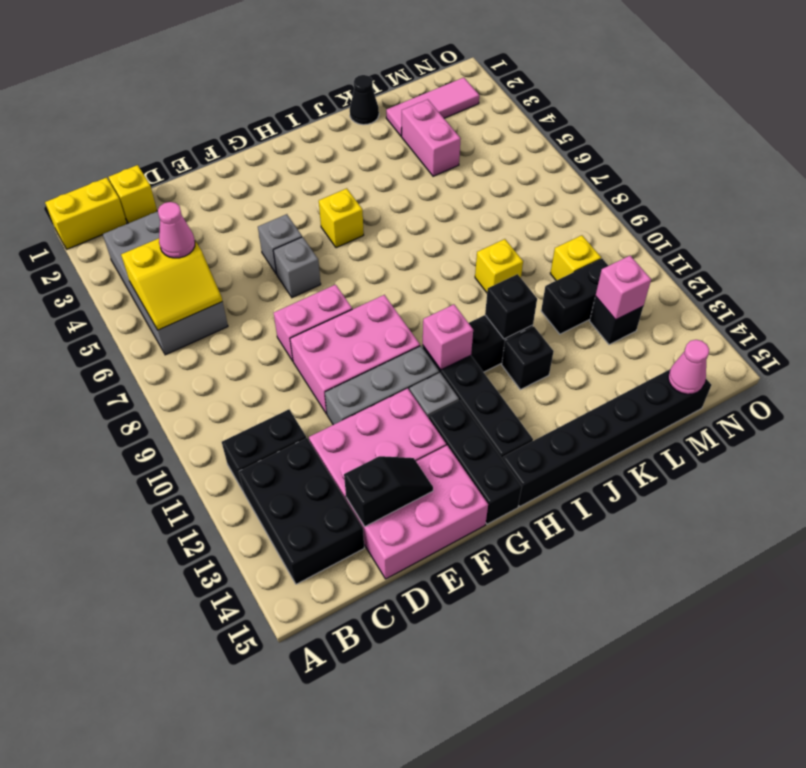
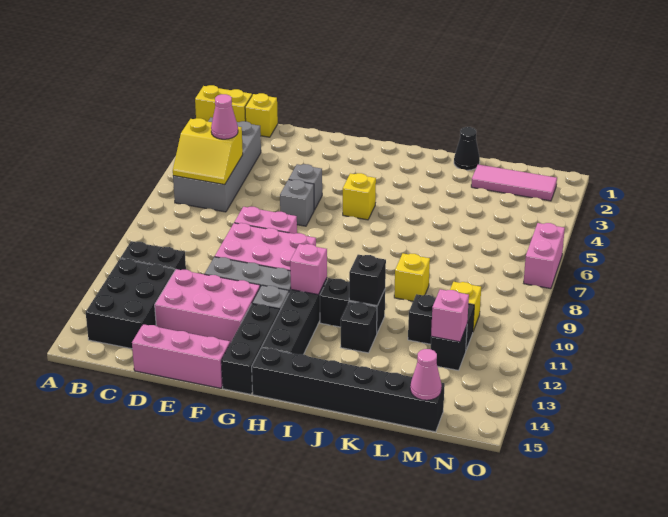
pink brick D14:F15 level 1 -> pink brick D15:F15 level 1
black slope D14:E14 level 2 top D -> none
pink brick L3:L4 level 1 -> pink brick O6:O7 level 1

